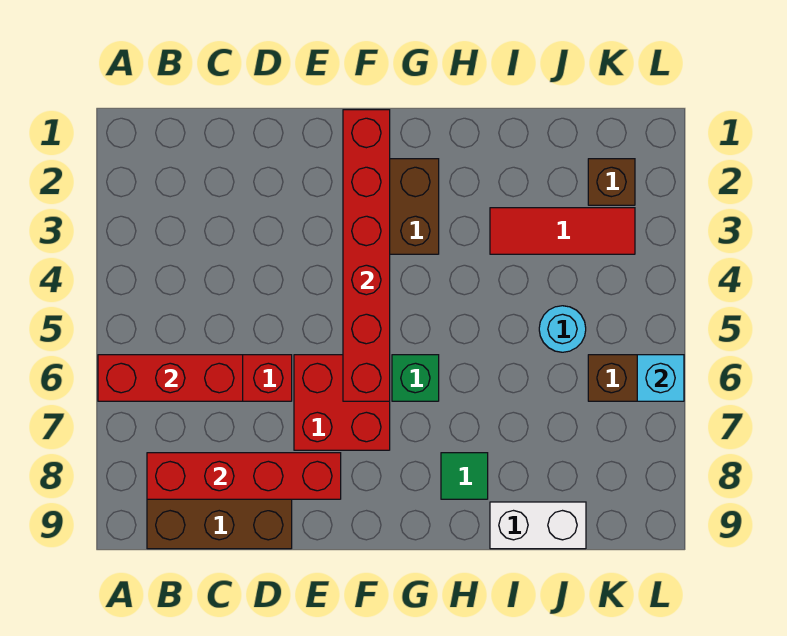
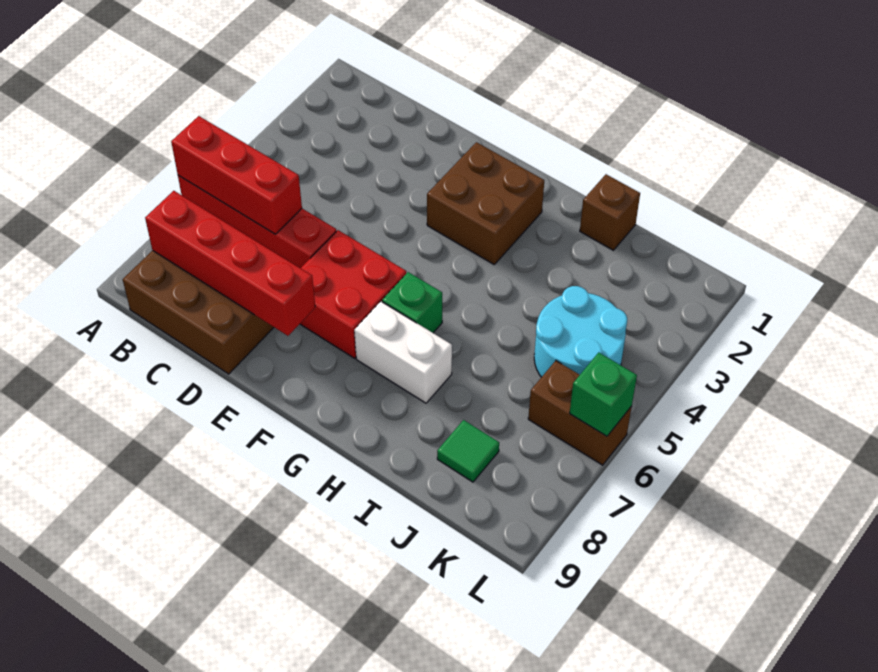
red brick F1:F6 level 2 -> none
green tile H8 level 1 -> green tile J8 level 1
red tile I3:K3 level 1 -> none
white brick I9:J9 level 1 -> white brick G7:H7 level 1
cyan round brick J5 level 1 -> cyan round brick J4:K5 level 1
brown brick K2 level 1 -> brown brick I1 level 1
cyan brick L6 level 2 -> green brick L6 level 2

